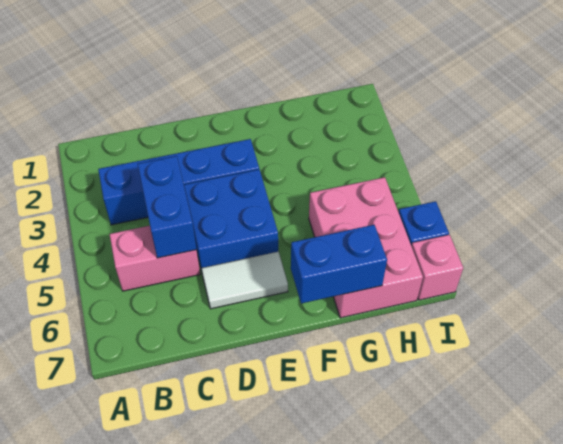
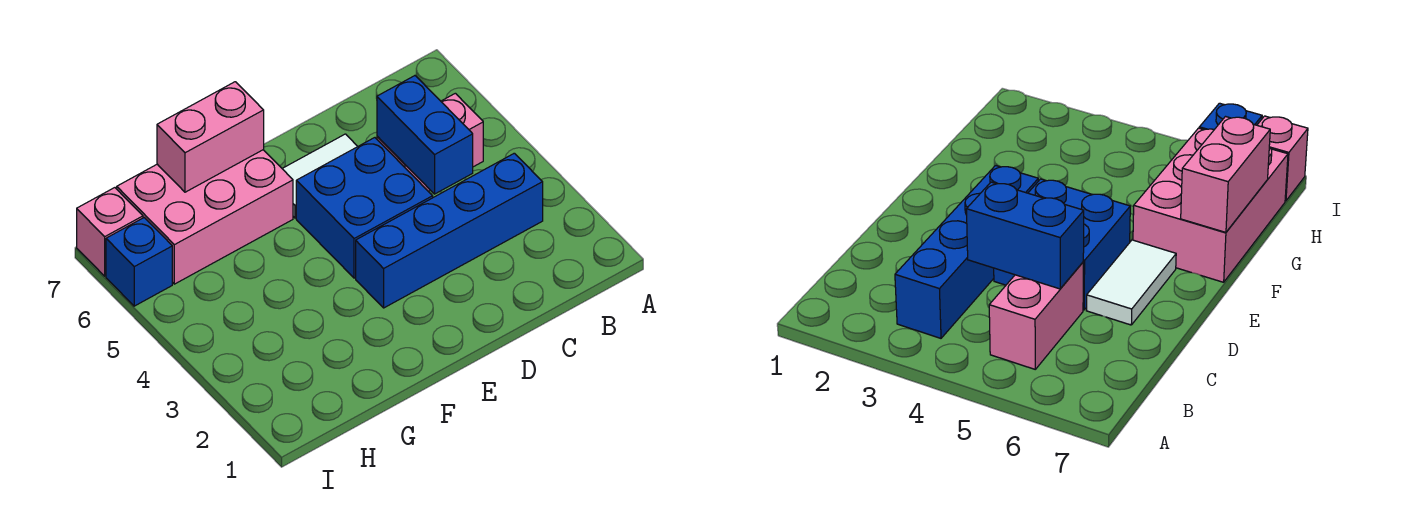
blue brick F7:G7 level 2 -> pink brick F7:G7 level 2
pink brick G5:H7 level 1 -> pink brick F6:H7 level 1

